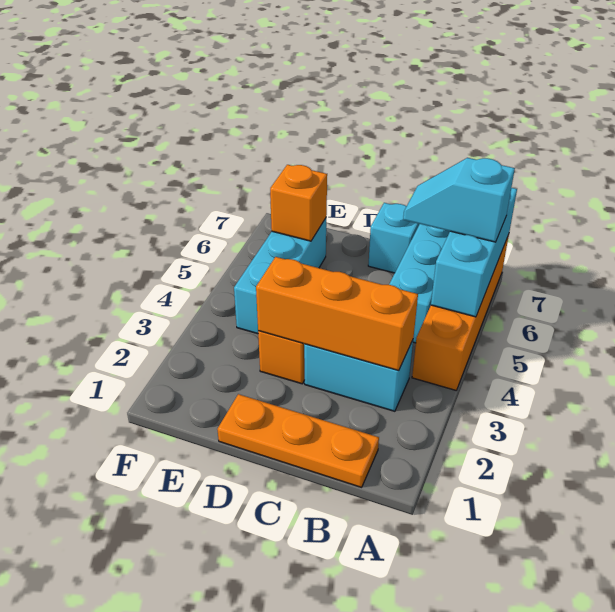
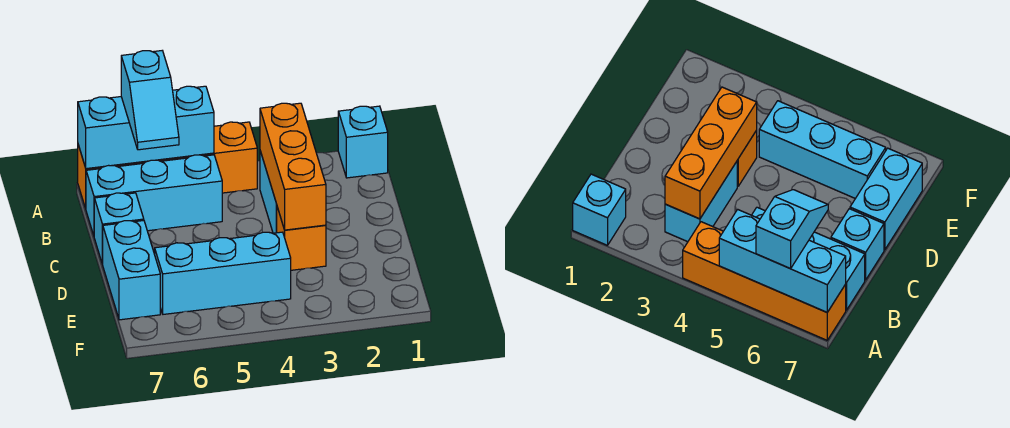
none -> cyan brick A1 level 1
orange plate B1:D1 level 1 -> none
none -> cyan brick D7:E7 level 1
orange brick E6 level 2 -> none

